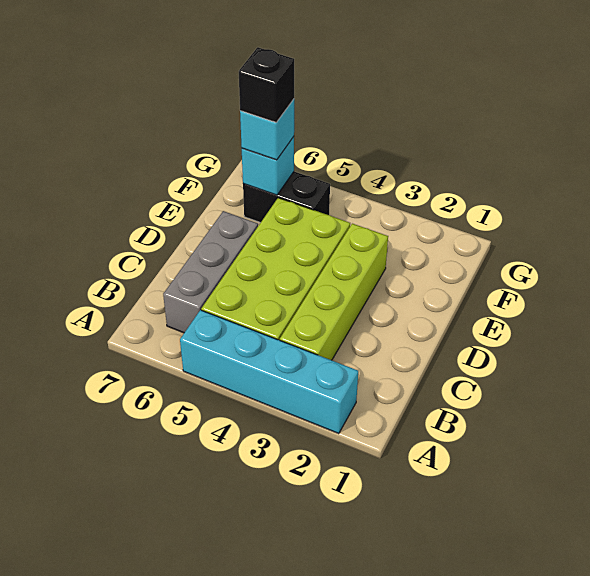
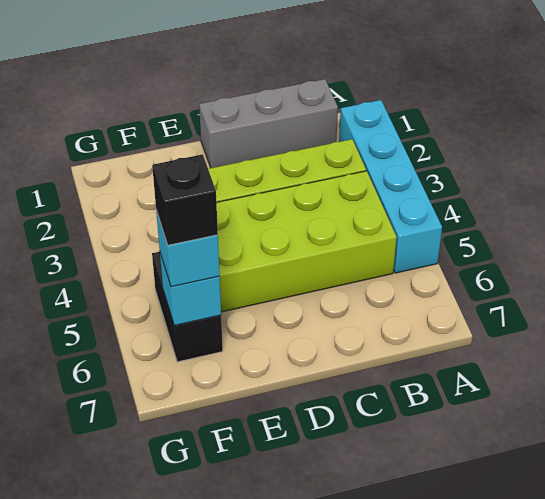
grey brick B6:D6 level 1 -> grey brick B1:D1 level 1

